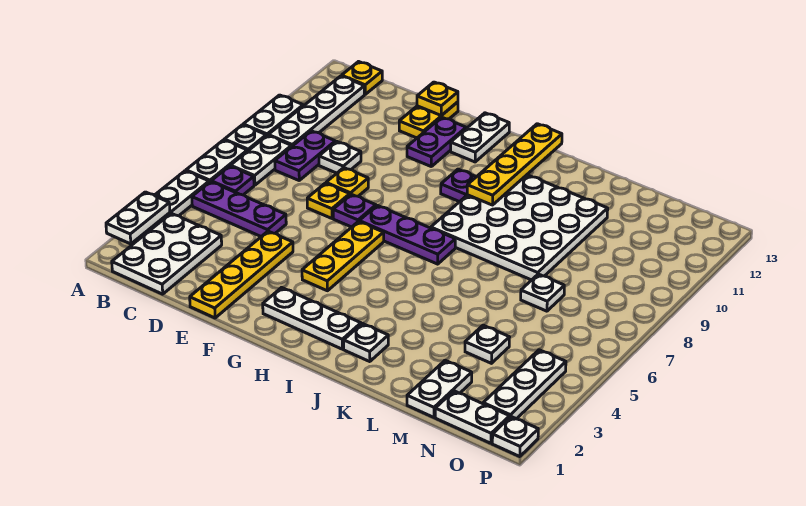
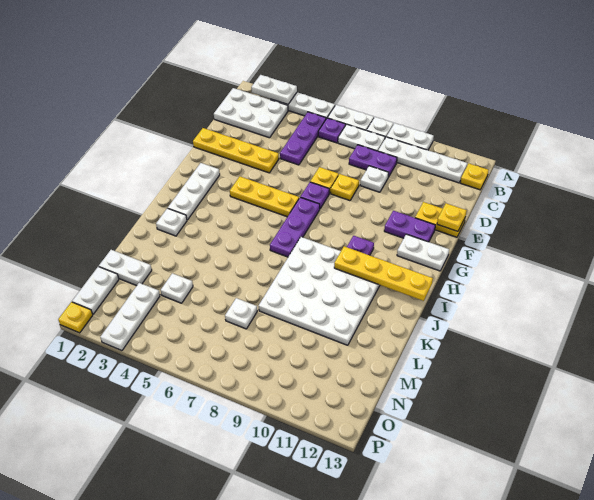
white plate O2:O4 level 1 -> white plate N3:P3 level 1
white plate P1 level 1 -> yellow plate P1 level 1

